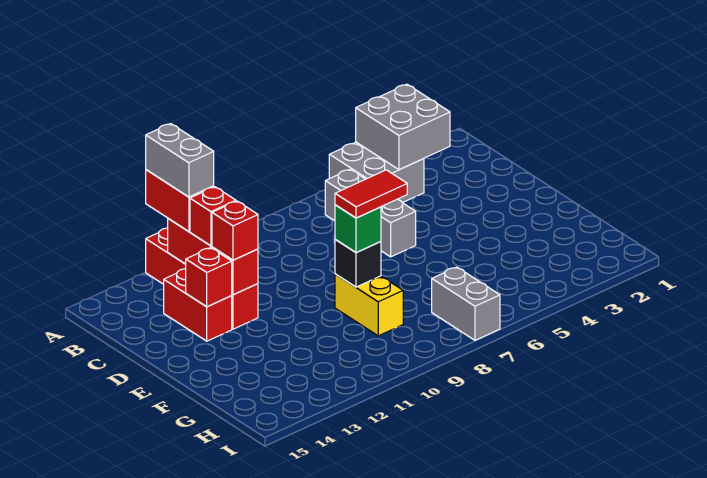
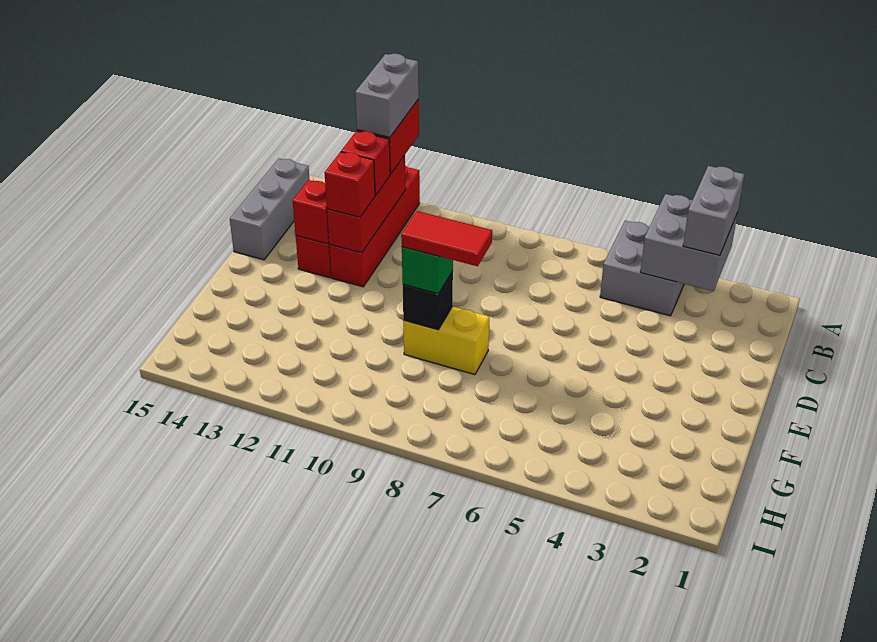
grey brick B6:D6 level 1 -> grey brick B15:D15 level 1
yellow brick F9:G9 level 1 -> yellow brick F8:F9 level 1
grey brick H7:I7 level 1 -> grey brick A3:B3 level 3

